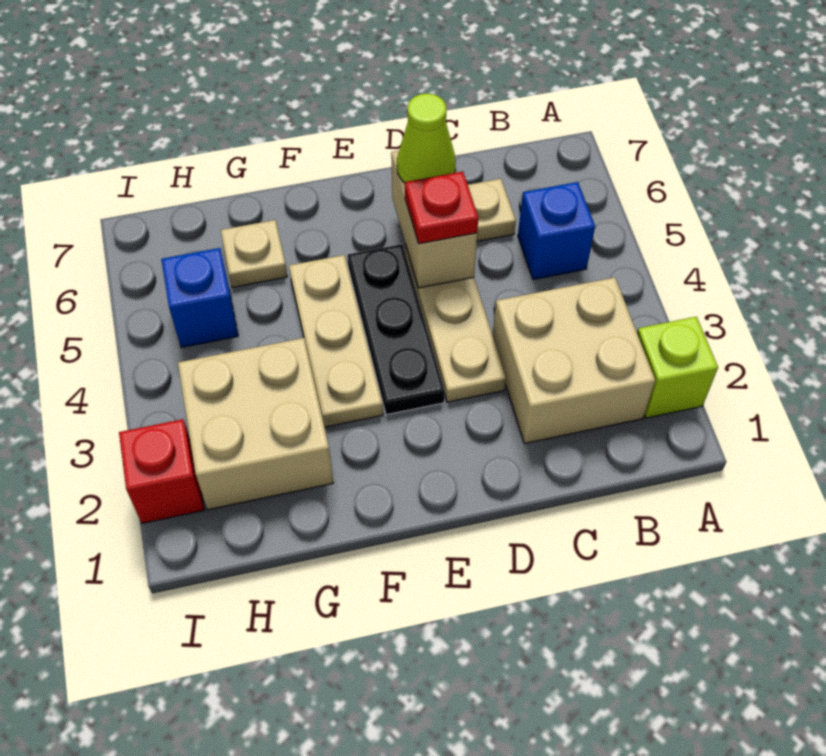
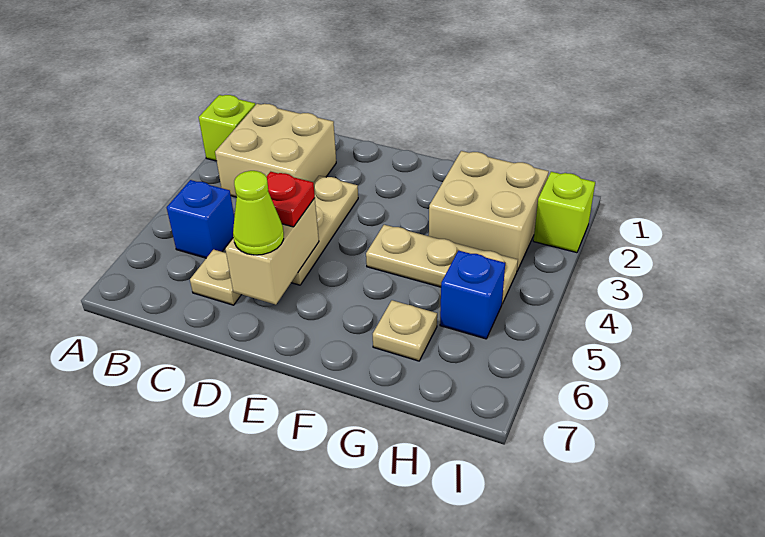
black plate E3:E5 level 1 -> none
tan plate F3:F5 level 1 -> tan plate F4:H4 level 1
red brick I2 level 1 -> lime brick I2 level 1

